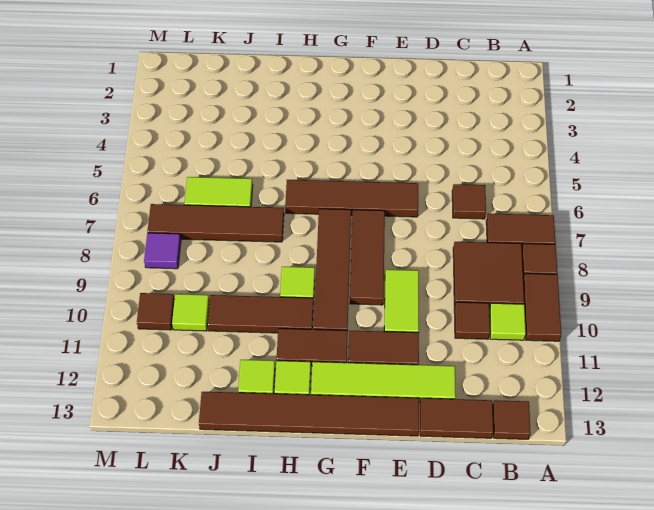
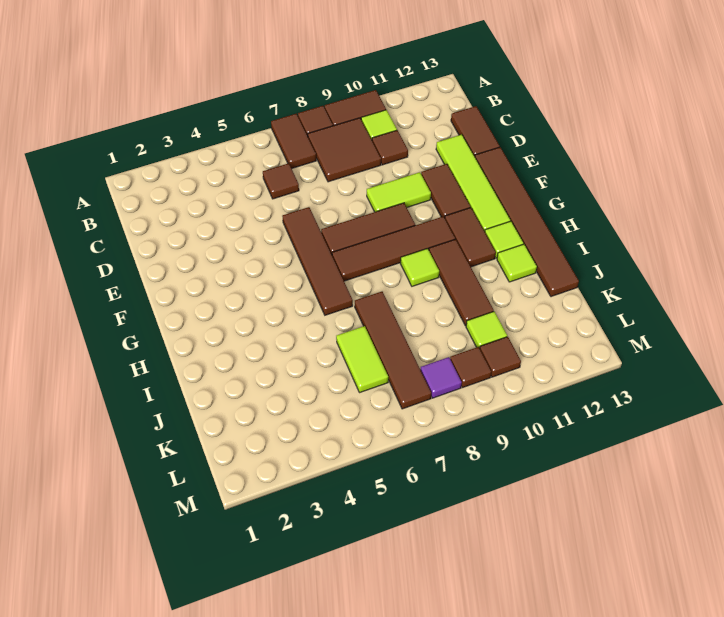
brown tile B13 level 1 -> brown tile L9 level 1

